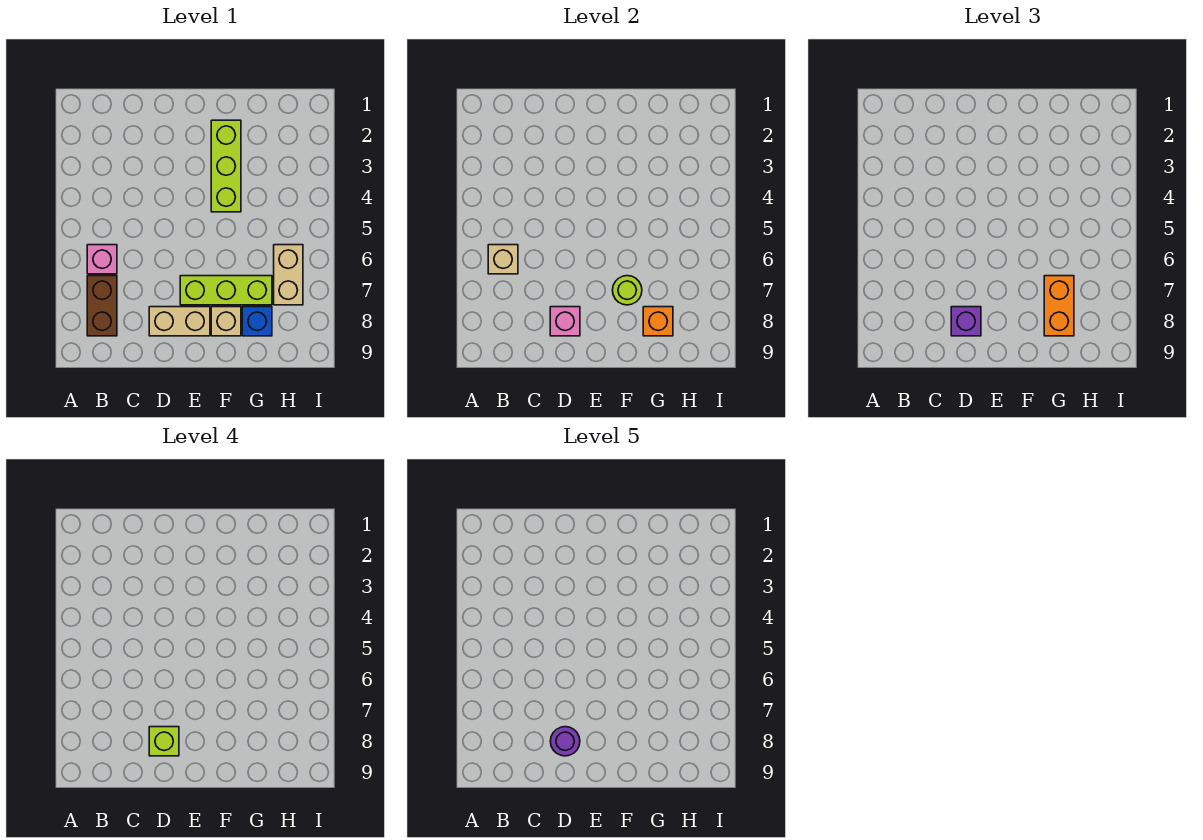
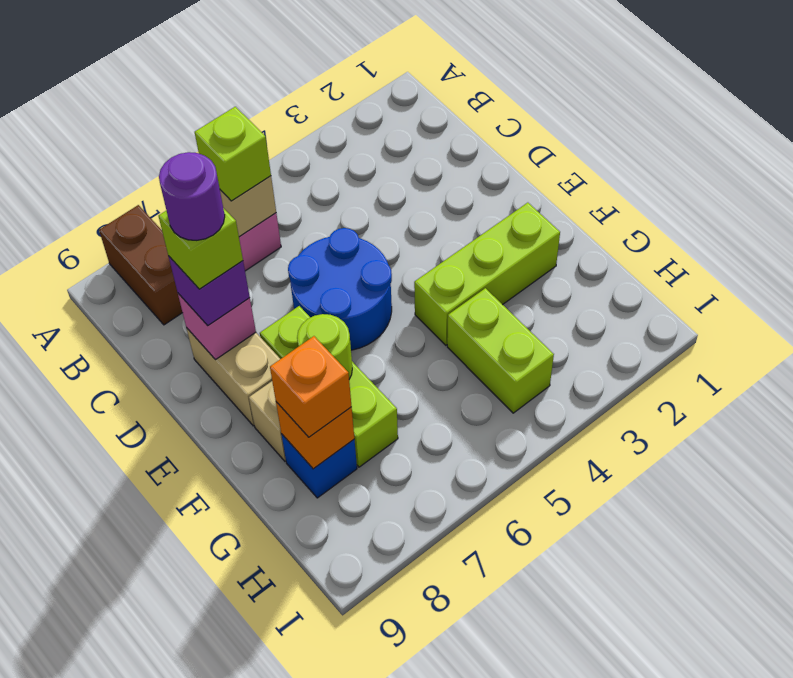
none -> lime brick B6 level 3
brown brick B7:B8 level 1 -> brown brick A8:B8 level 1
none -> blue round brick D5:E6 level 1
none -> lime brick G4:H4 level 1
orange brick G7:G8 level 3 -> orange brick G8 level 3
tan brick H6:H7 level 1 -> none

